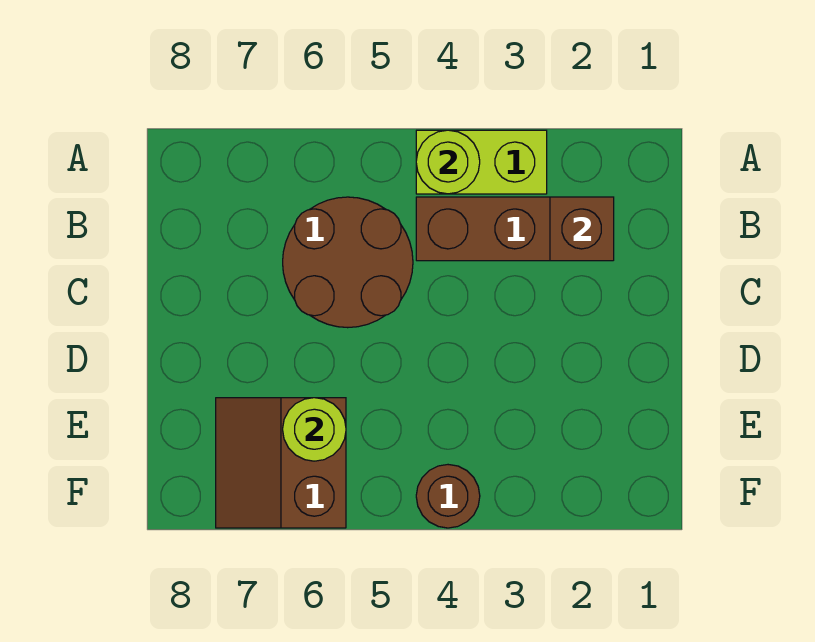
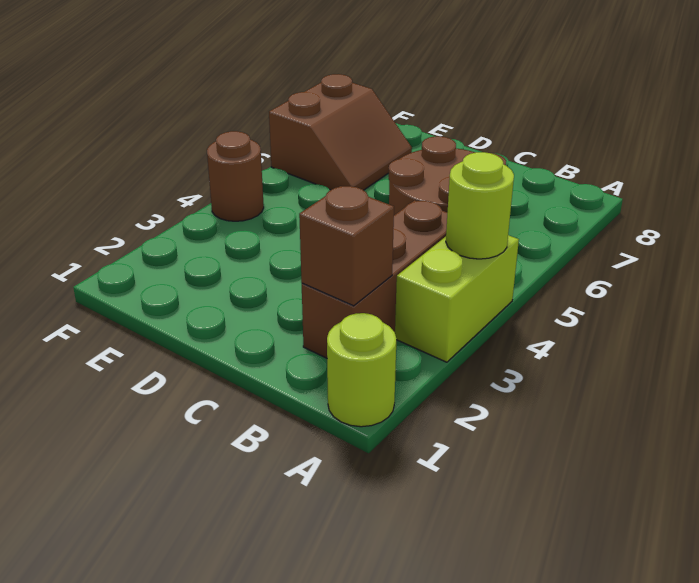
brown slope E6:F7 level 1 top 6 -> brown slope E6:F7 level 1 top F
lime round brick E6 level 2 -> lime round brick A1 level 1

